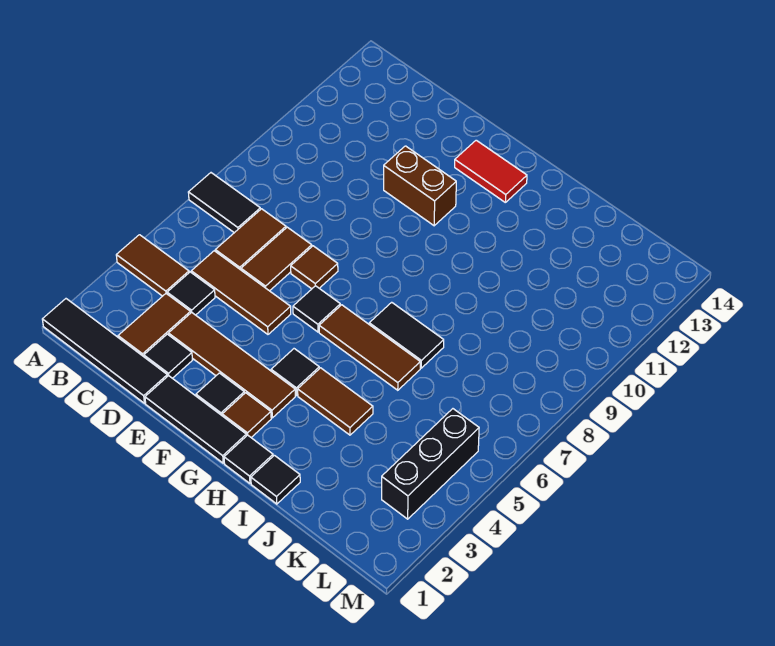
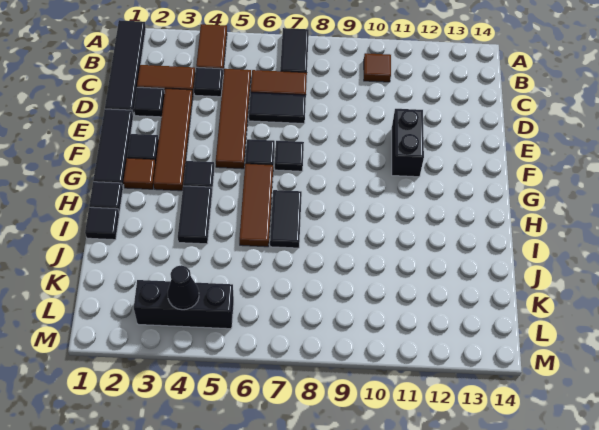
brown tile C5:E5 level 1 -> brown tile C5:F5 level 1
brown tile D6:D7 level 1 -> black tile D6:D7 level 1
brown tile E7 level 1 -> brown tile B10 level 1
brown brick E11:F11 level 1 -> black brick E11:F11 level 1
none -> black tile F7 level 1
red tile F13:G13 level 1 -> none
brown tile H4:I4 level 1 -> black tile H4:I4 level 1
none -> black cone L4 level 2

